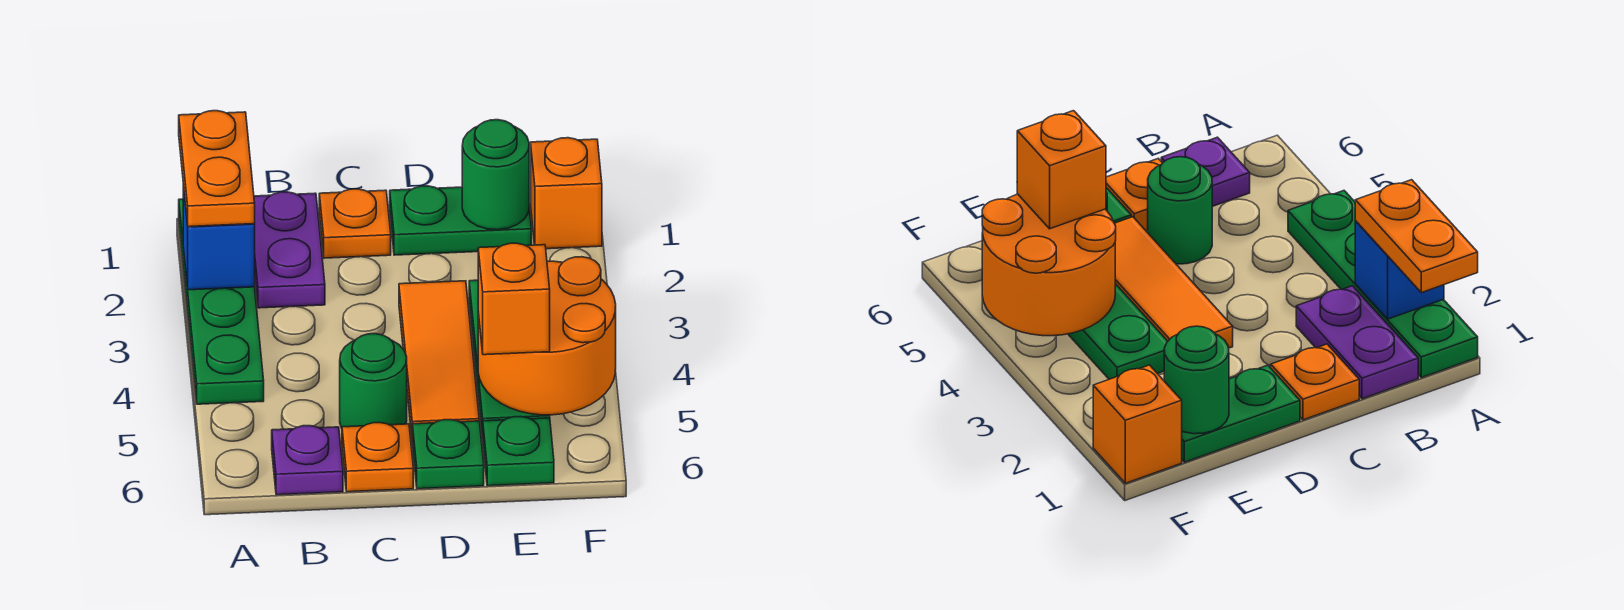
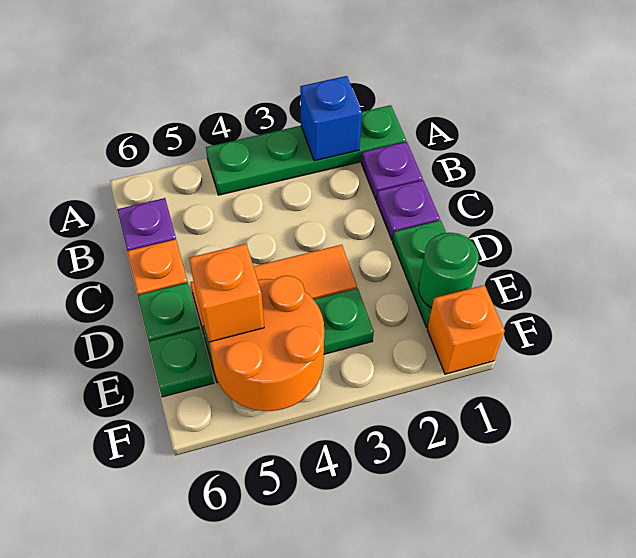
orange plate A1:A2 level 3 -> none
purple plate B1:B2 level 1 -> purple plate B1 level 1
orange plate C1 level 1 -> purple plate C1 level 1
green round brick C5 level 1 -> none

